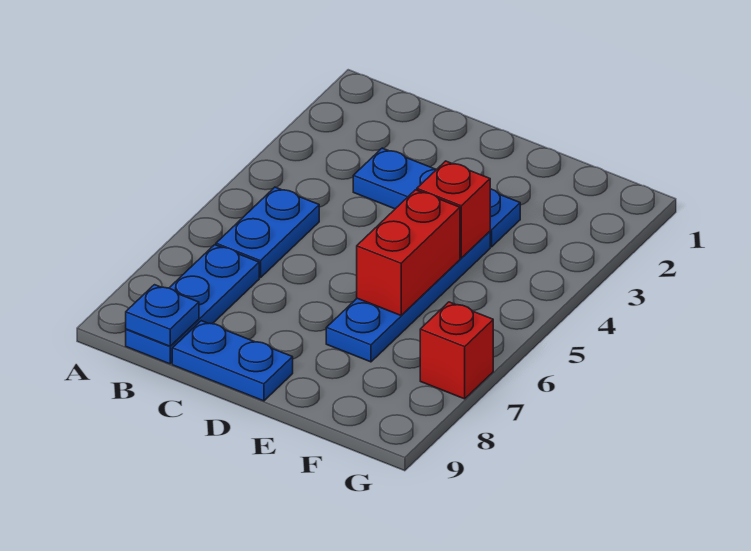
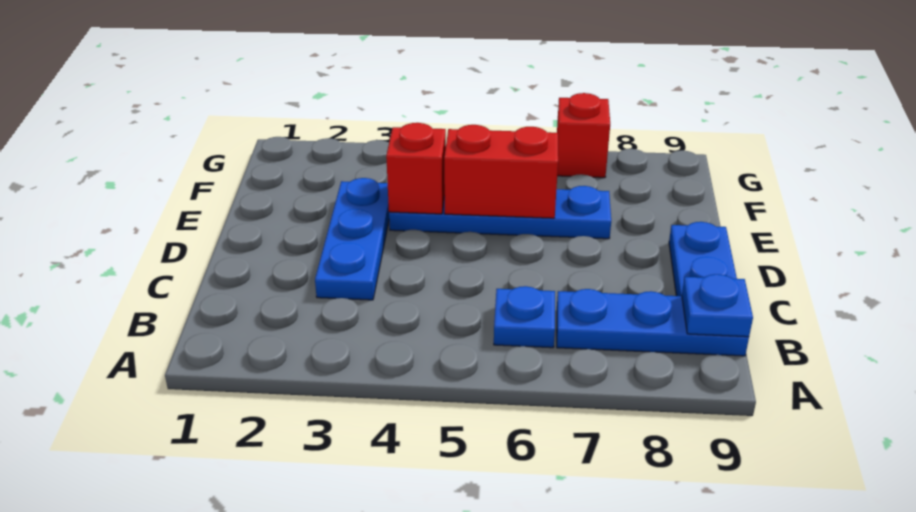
blue plate B5:B6 level 1 -> blue plate B6 level 1

